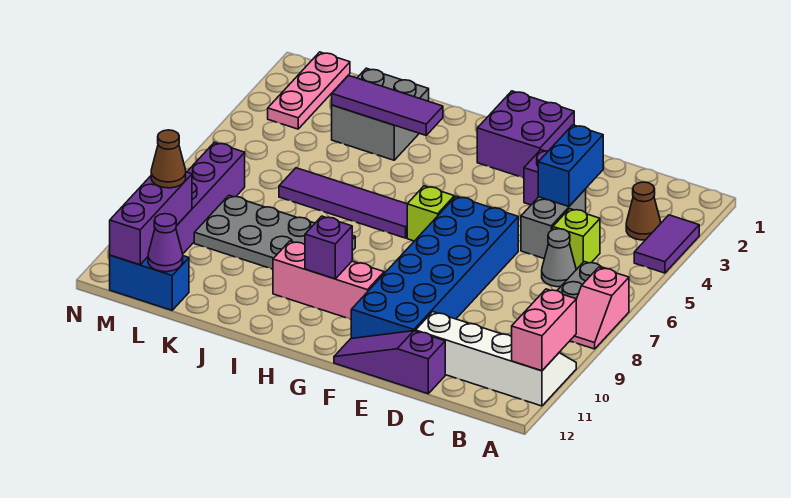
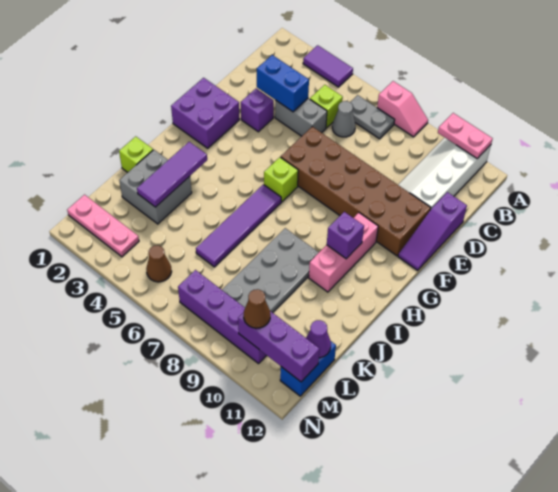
pink brick A10:A11 level 2 -> pink plate A10:A11 level 2
brown cone B3 level 1 -> brown cone M5 level 1
blue brick E6:F11 level 1 -> brown brick E6:F11 level 1
none -> lime brick J1 level 1

